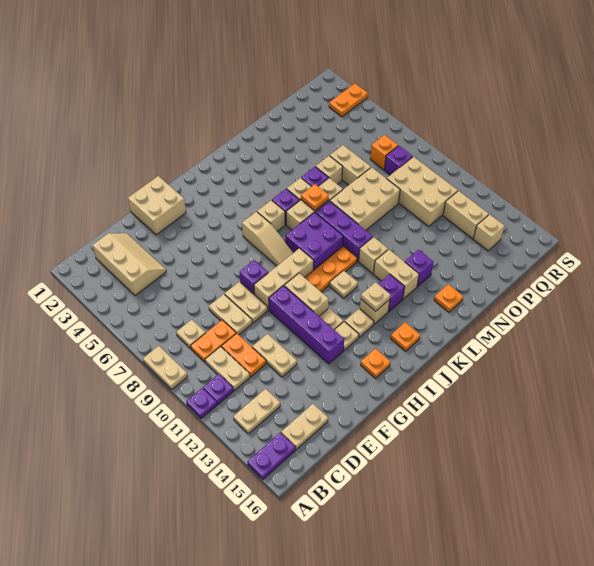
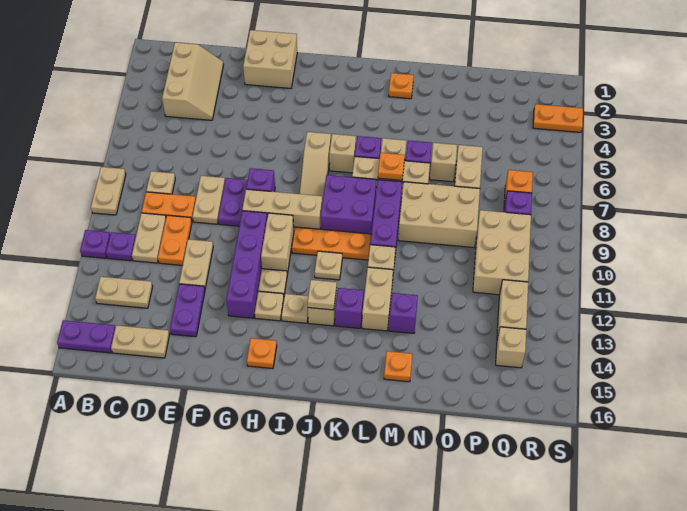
none -> purple plate E13:E14 level 1
tan plate F8:F9 level 1 -> purple plate F8:F9 level 1
orange plate J15 level 1 -> orange plate L2 level 1

